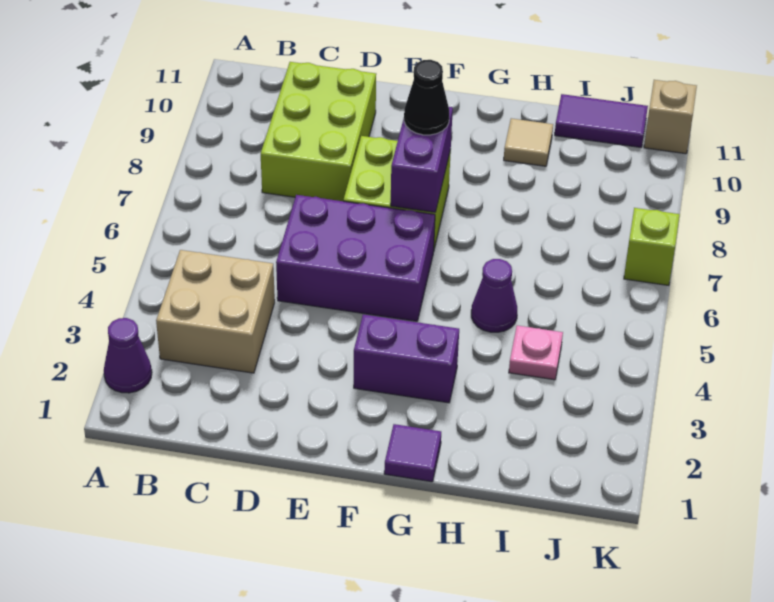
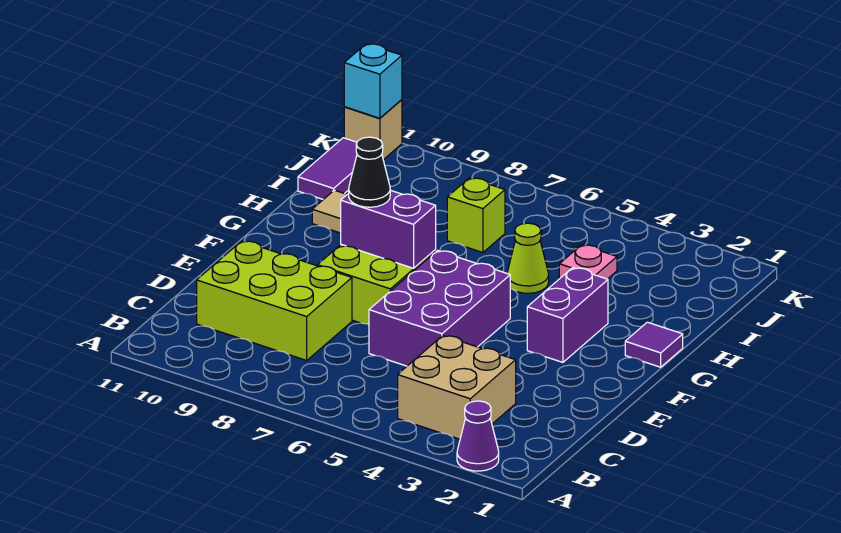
purple cone H5 level 1 -> lime cone H5 level 1
lime brick K7 level 1 -> lime brick I7 level 1
none -> cyan brick K11 level 2

